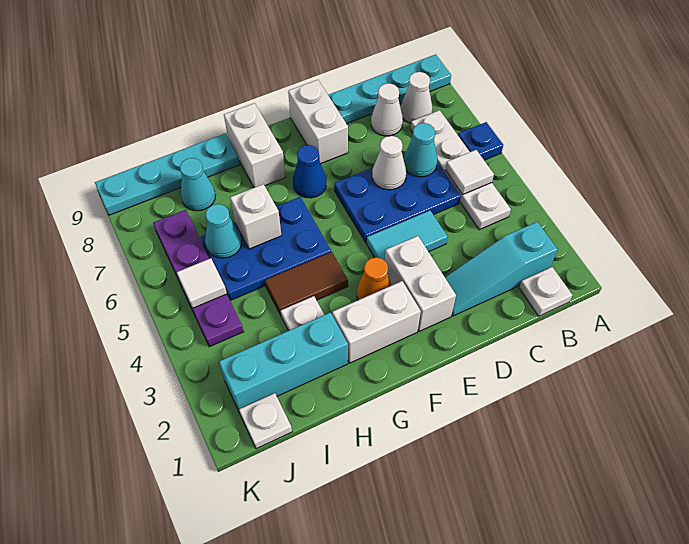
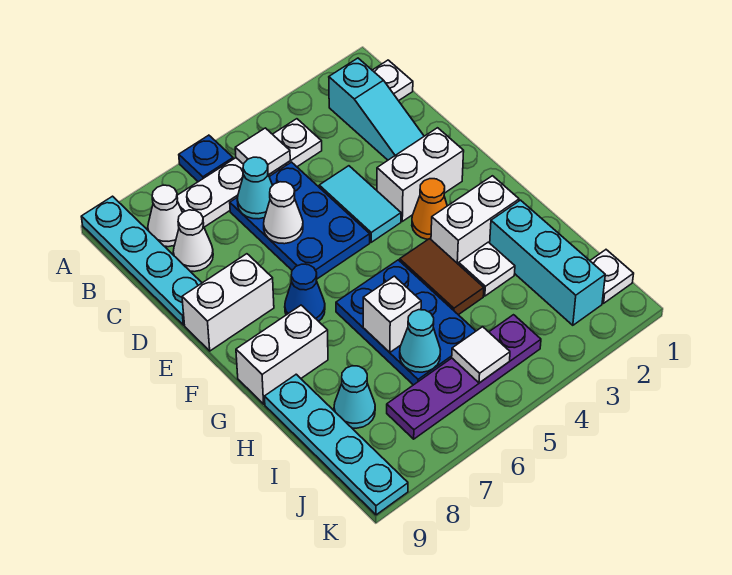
white brick F2:G2 level 1 -> white brick G2:G3 level 1

